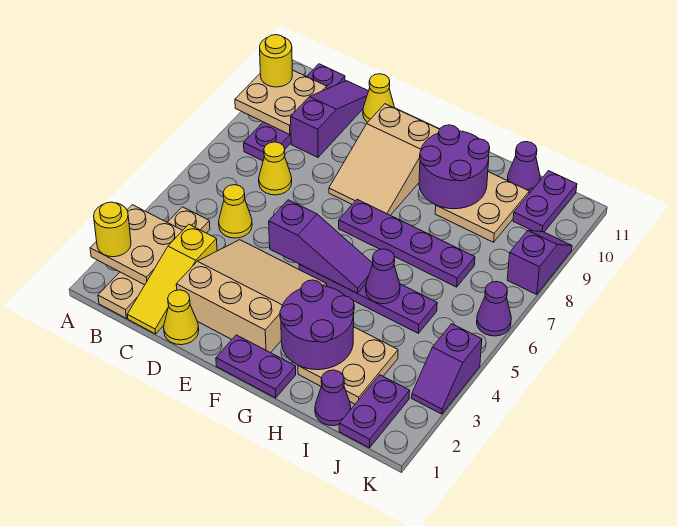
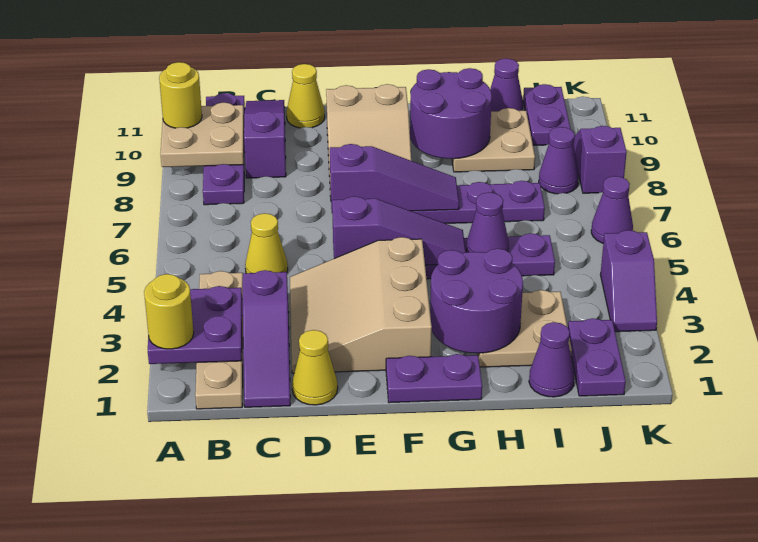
tan plate A2:B3 level 2 -> purple plate A2:B3 level 2
yellow slope C1:C3 level 1 top 3 -> purple slope C1:C3 level 1 top 3
yellow cone C7 level 1 -> none
tan slope D2:F4 level 1 top 2 -> tan slope D2:F4 level 1 top F
none -> purple slope E7:G7 level 2 top E
none -> purple cone J8 level 1

